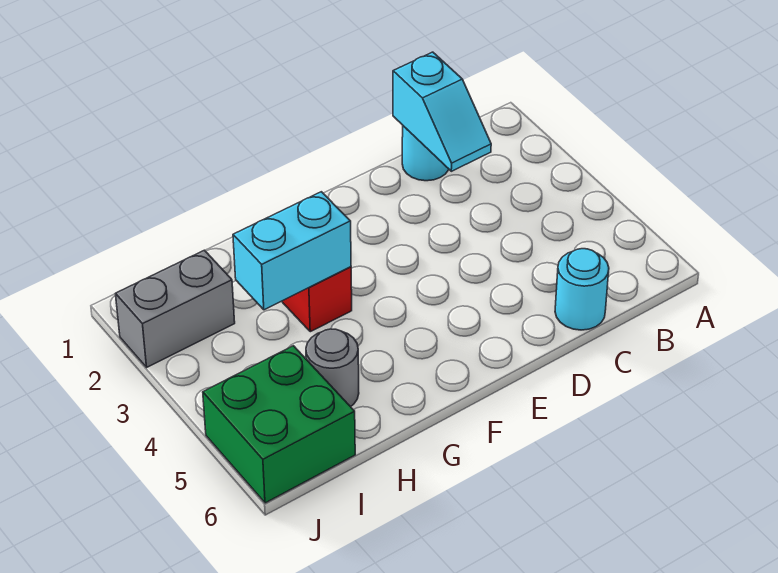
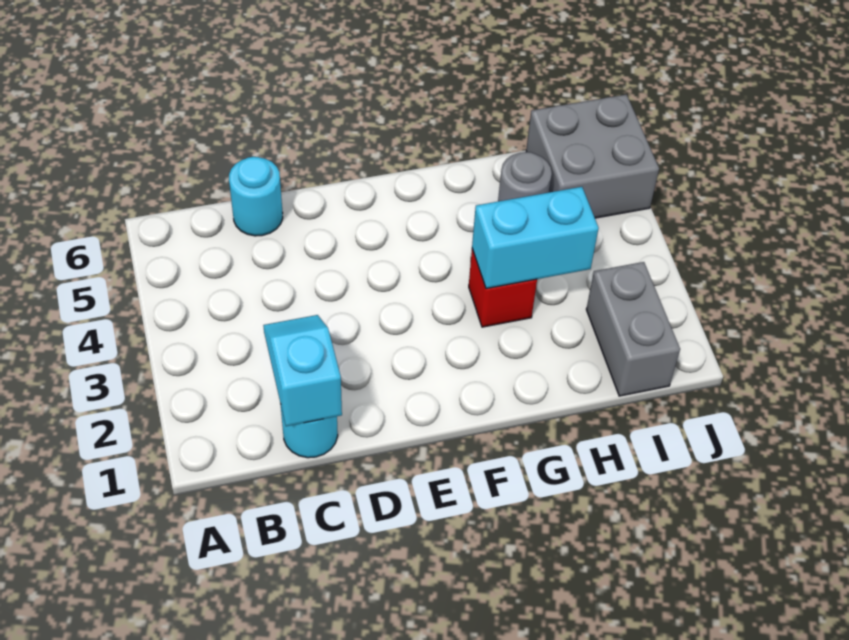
grey brick I2:J2 level 1 -> grey brick I1:I2 level 1
green brick I5:J6 level 1 -> grey brick I5:J6 level 1

